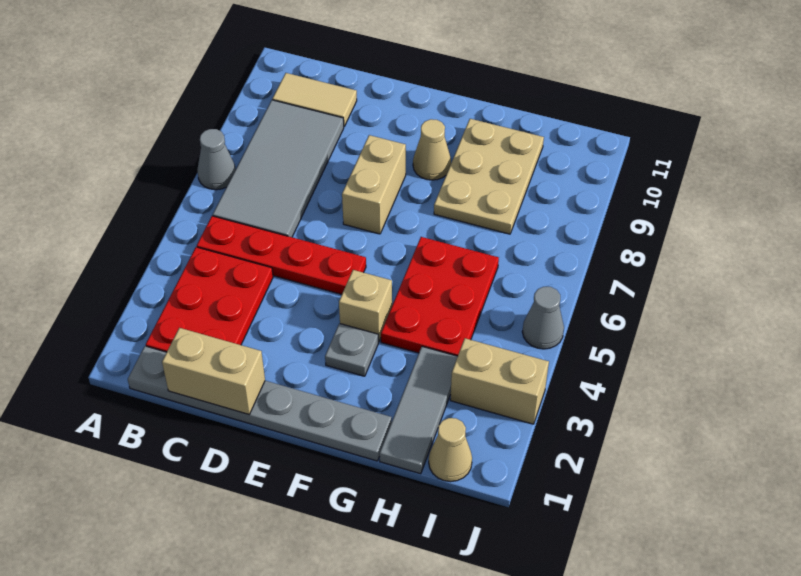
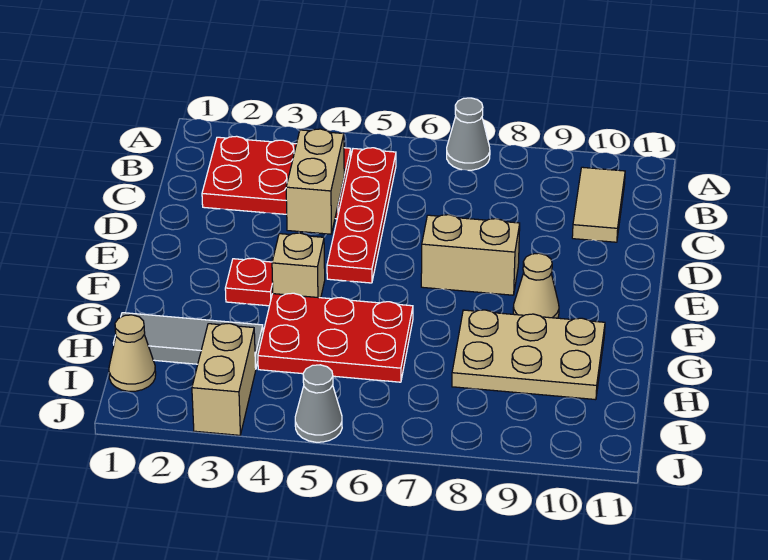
grey plate B1:G1 level 1 -> none
grey tile B6:C9 level 1 -> none
tan brick C1:D1 level 2 -> tan brick C4:D4 level 2
grey plate F3 level 1 -> red plate F3 level 1

